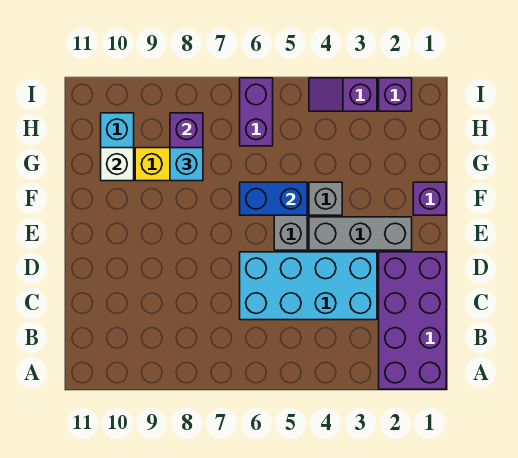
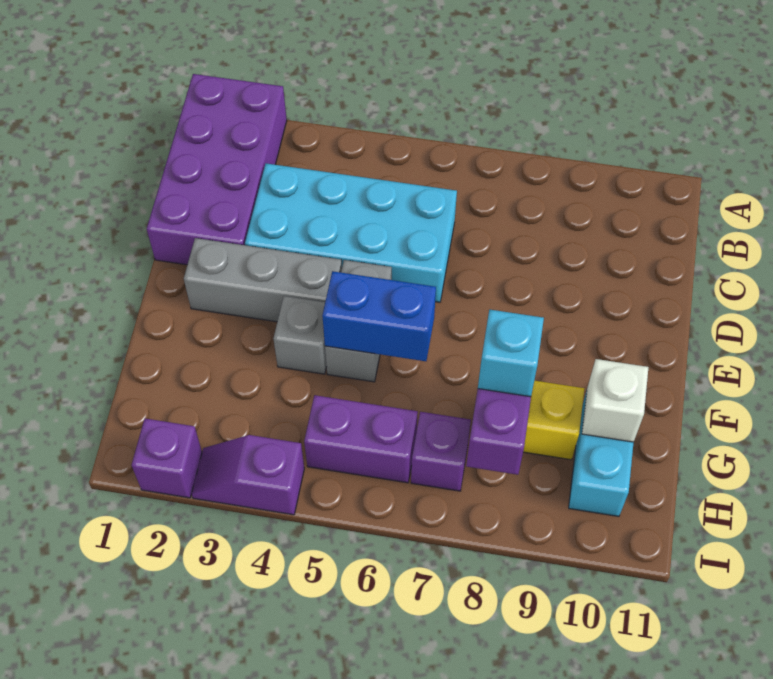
purple brick F1 level 1 -> purple brick H7 level 1
purple brick H6:I6 level 1 -> purple brick H5:H6 level 1
purple slope I3:I4 level 1 top 3 -> purple slope I3:I4 level 1 top 4

